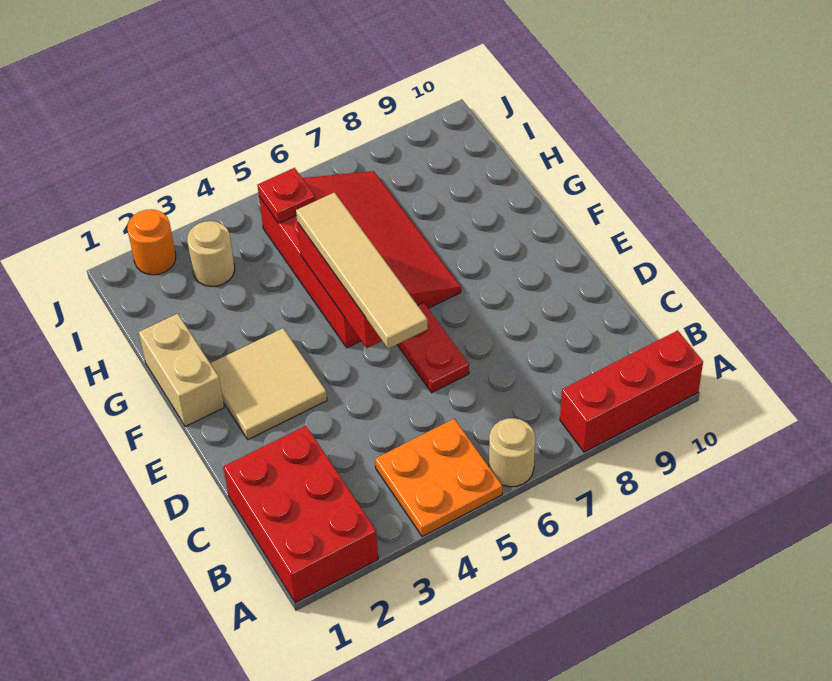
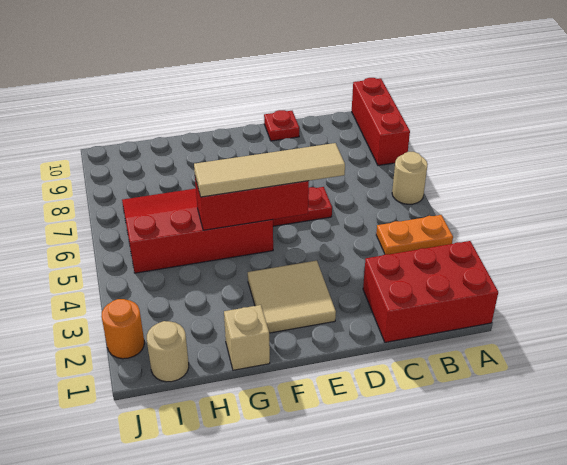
orange plate A4:B5 level 1 -> orange plate A4:B4 level 1
tan brick F1:G1 level 1 -> tan brick G1 level 1
tan round brick I3 level 1 -> tan round brick I1 level 1
red plate I5 level 2 -> red plate D10 level 1

